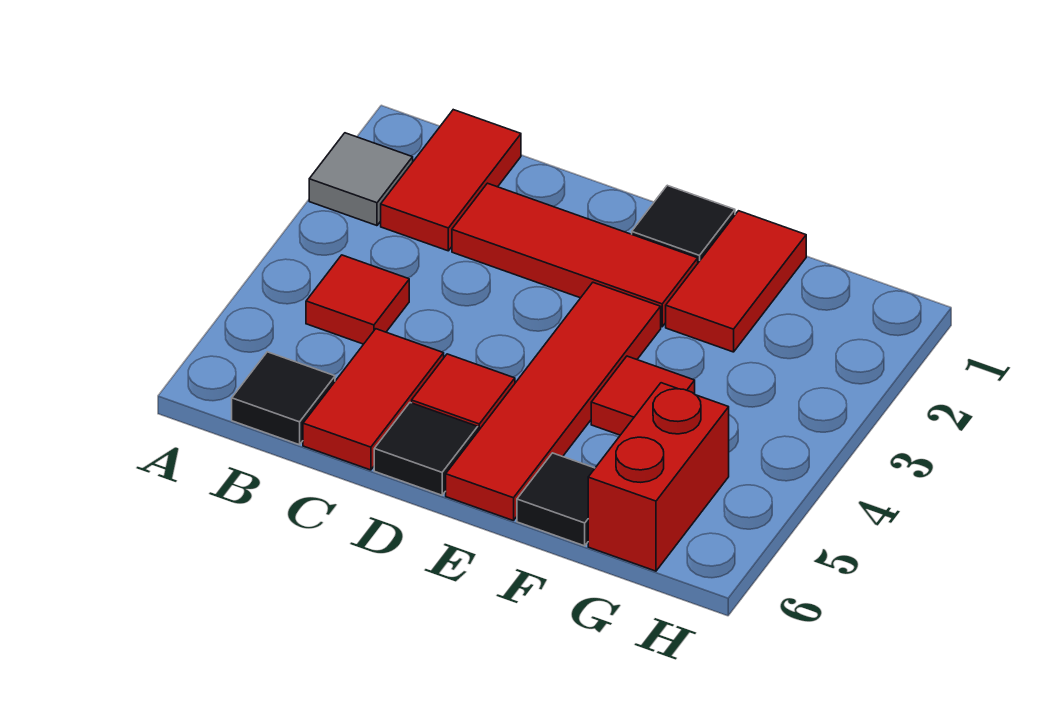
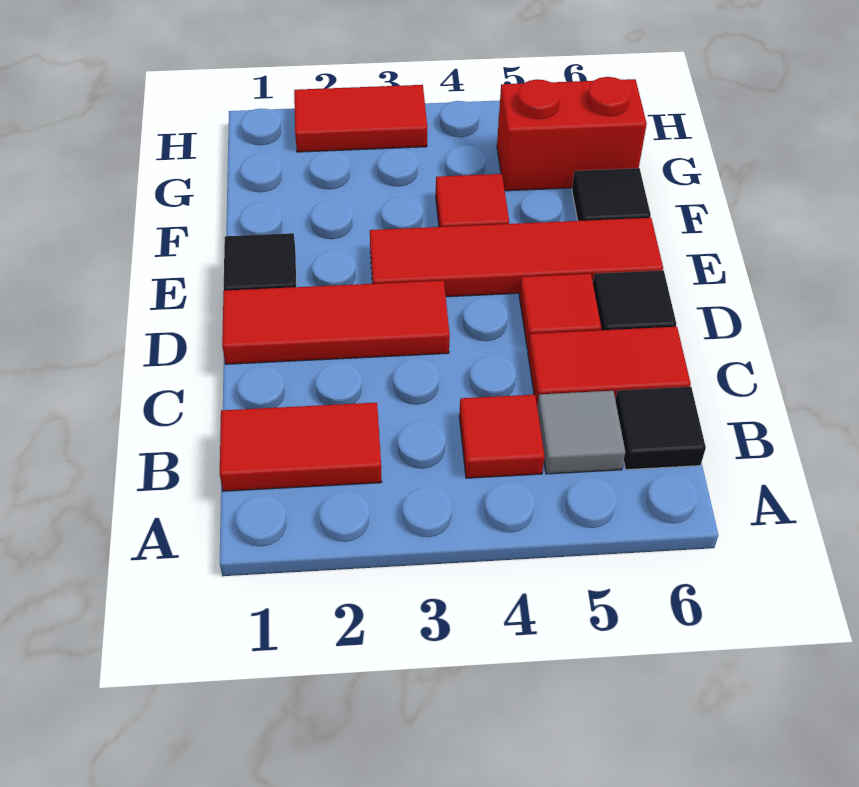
grey tile A2 level 1 -> grey tile B5 level 1
red tile C2:E2 level 1 -> red tile D1:D3 level 1
red tile F1:F2 level 1 -> red tile H2:H3 level 1

